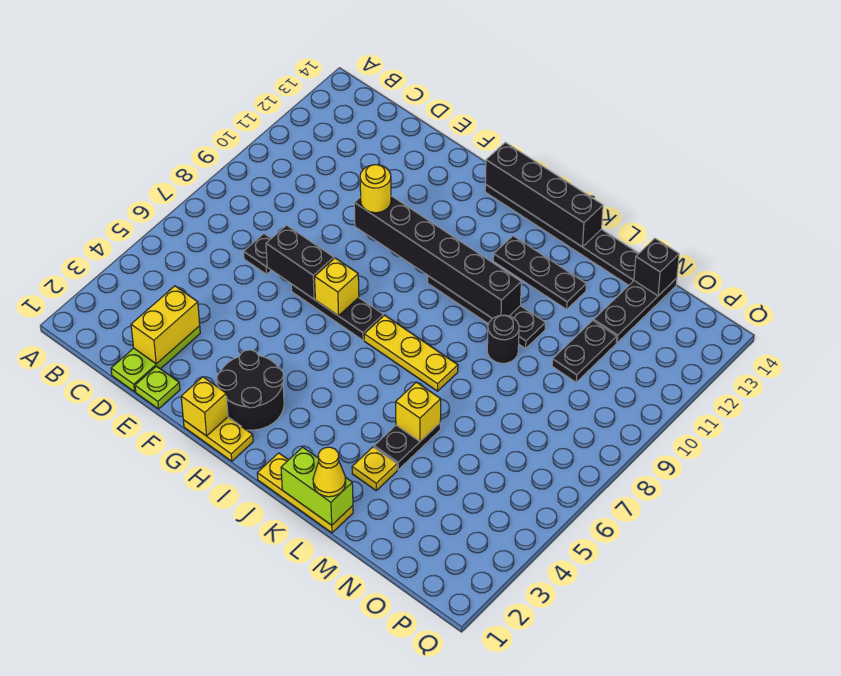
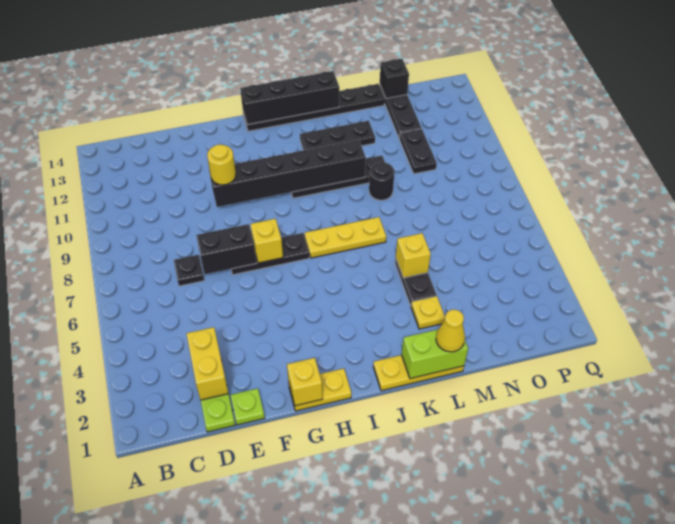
black round brick G2:H3 level 1 -> none

